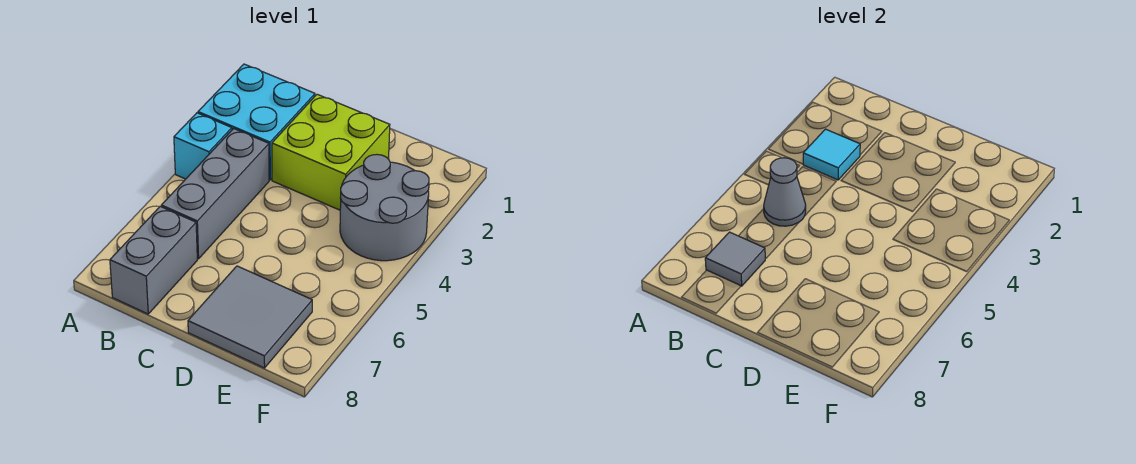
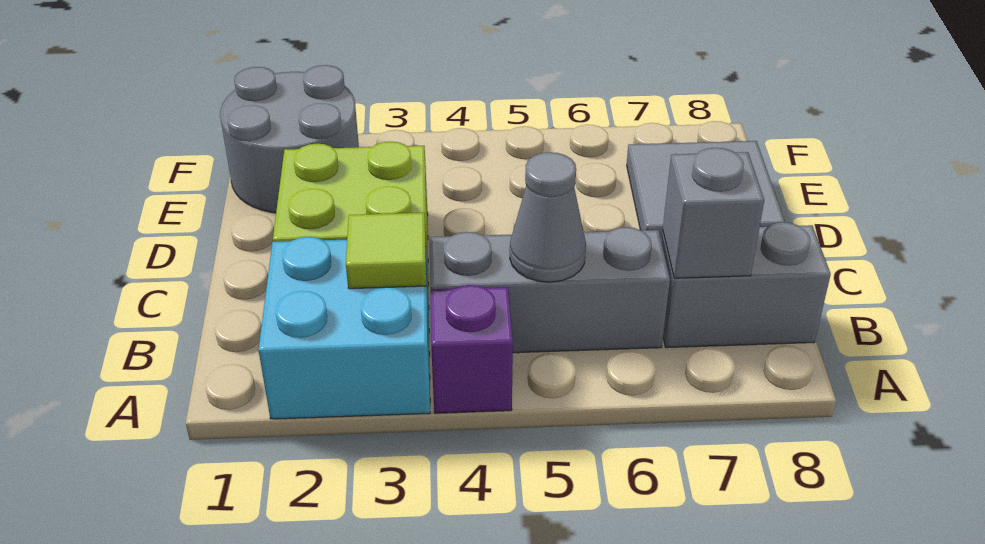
cyan brick A4 level 1 -> purple brick A4 level 1
cyan tile B3 level 2 -> lime tile B3 level 2
grey tile B7 level 2 -> grey brick B7 level 2
grey round brick E3:F4 level 1 -> grey round brick E1:F2 level 1

